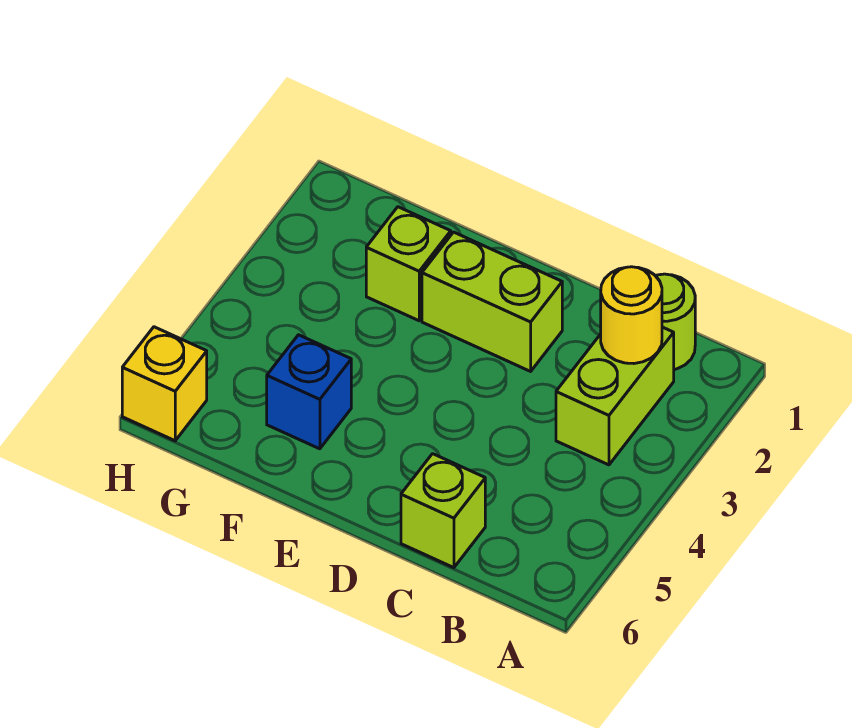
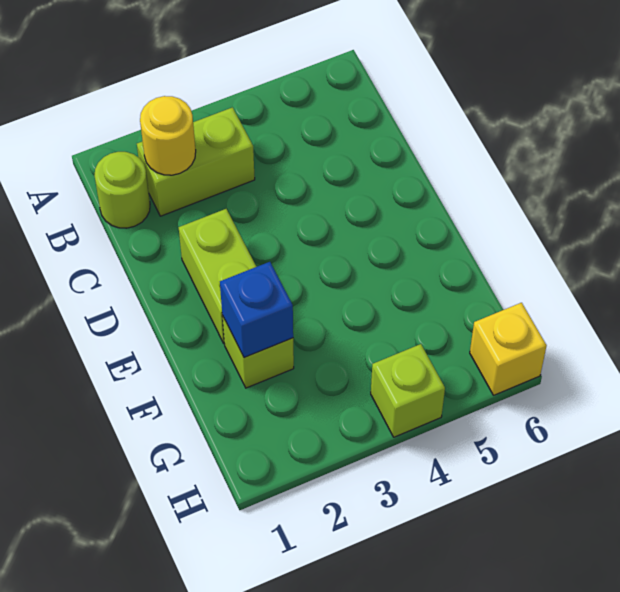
lime brick C6 level 1 -> lime brick H4 level 1
blue brick F5 level 1 -> blue brick F2 level 2

